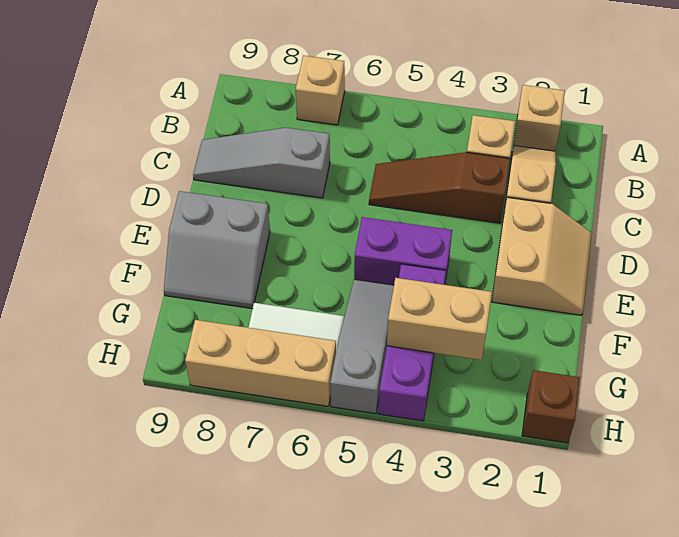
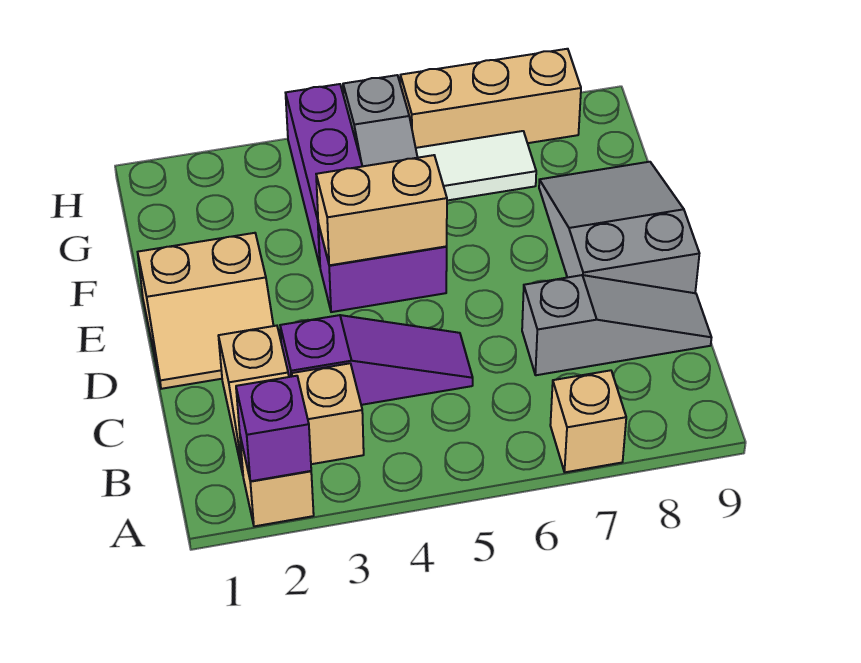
none -> purple brick A2 level 2
brown slope C3:C5 level 1 top 3 -> purple slope C3:C5 level 1 top 3
tan slope D1:E2 level 1 top 2 -> tan slope D1:E2 level 1 top E
grey slope E8:F9 level 1 top E -> grey slope D8:F9 level 1 top D
tan brick G3:G4 level 2 -> tan brick E4:E5 level 2
brown brick H1 level 1 -> none

